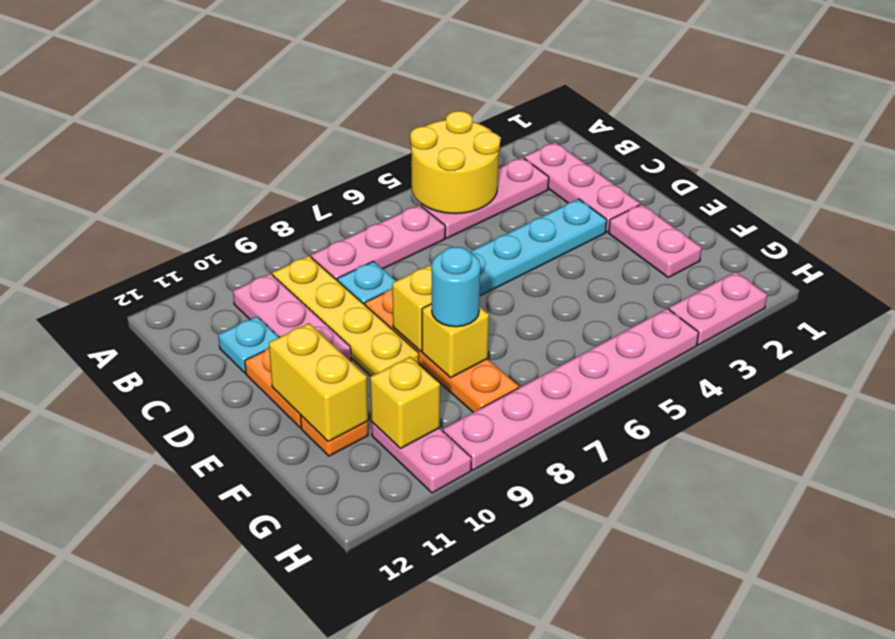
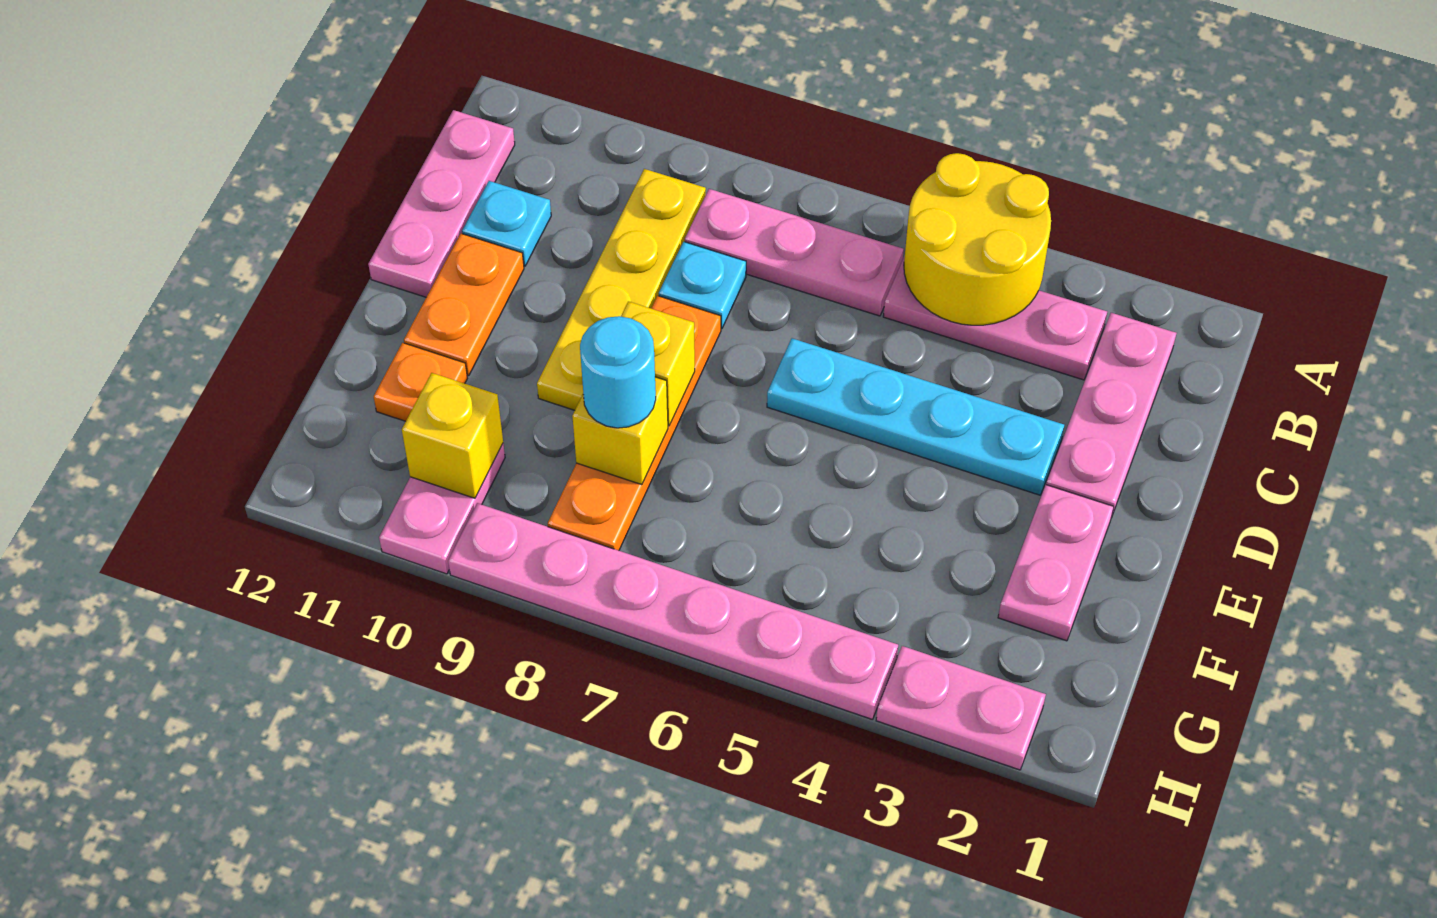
pink plate B10:D10 level 1 -> pink plate B12:D12 level 1
yellow brick E11:F11 level 2 -> none

